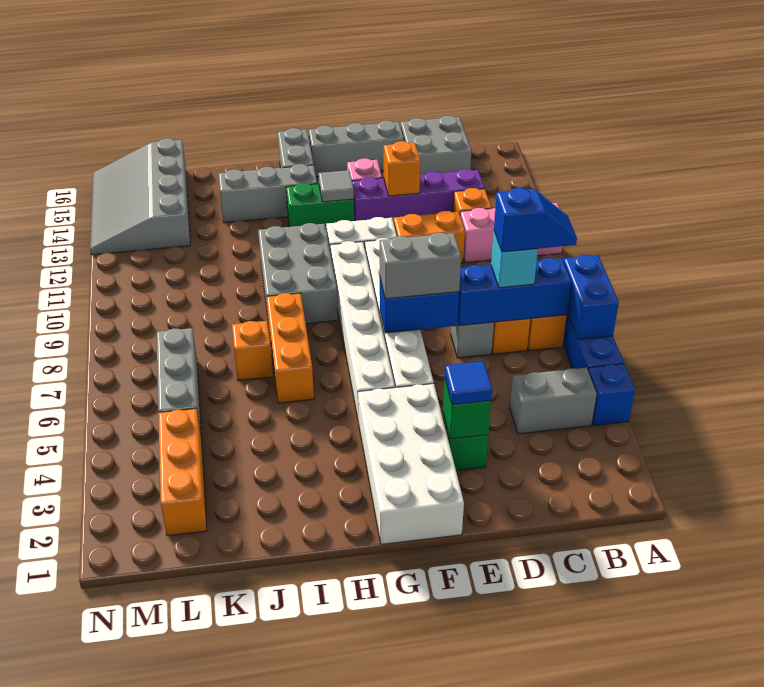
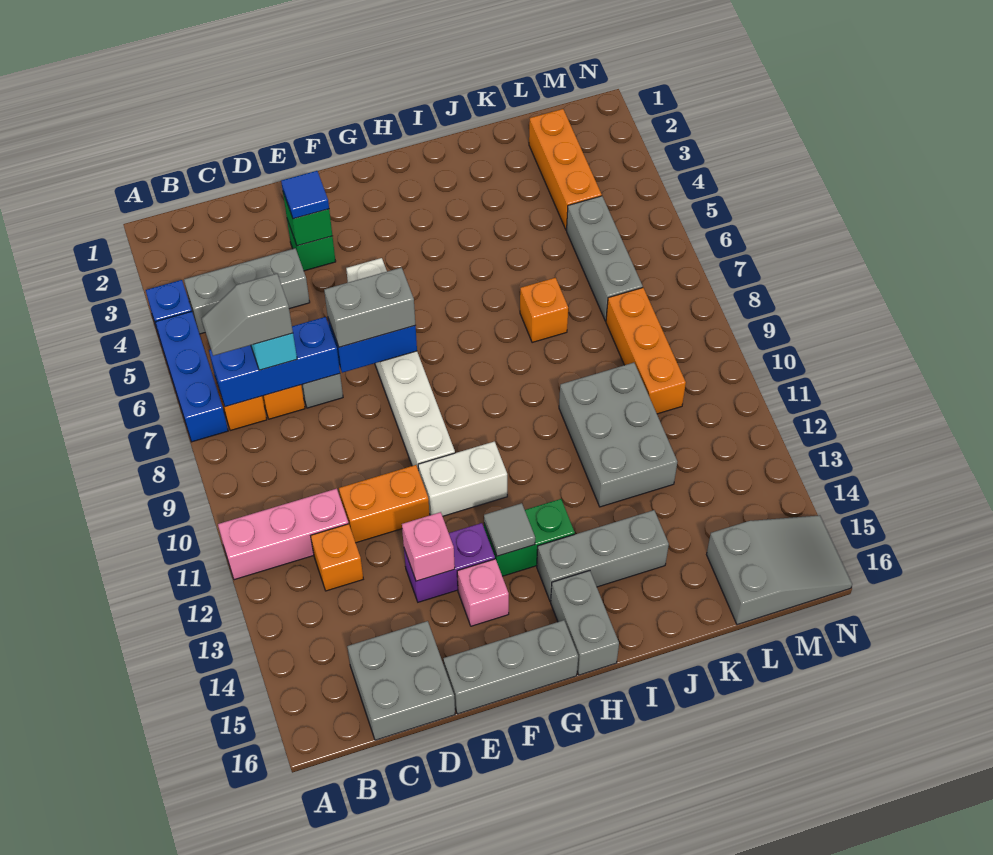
blue brick A6:A7 level 2 -> none
grey brick B4:C4 level 1 -> grey brick B4:D4 level 1
blue slope B7:C7 level 4 top C -> grey slope B7:C7 level 4 top C
purple brick C13:F13 level 1 -> purple brick E13:F13 level 1
orange brick E13 level 2 -> pink brick E13 level 2
white brick F1:G4 level 1 -> none
white brick G5:G10 level 1 -> none
grey brick H9:I11 level 1 -> grey brick J10:K12 level 1
orange brick I6:I8 level 1 -> orange brick L8:L10 level 1
grey slope L13:N16 level 1 top L -> grey slope L15:N16 level 1 top L

